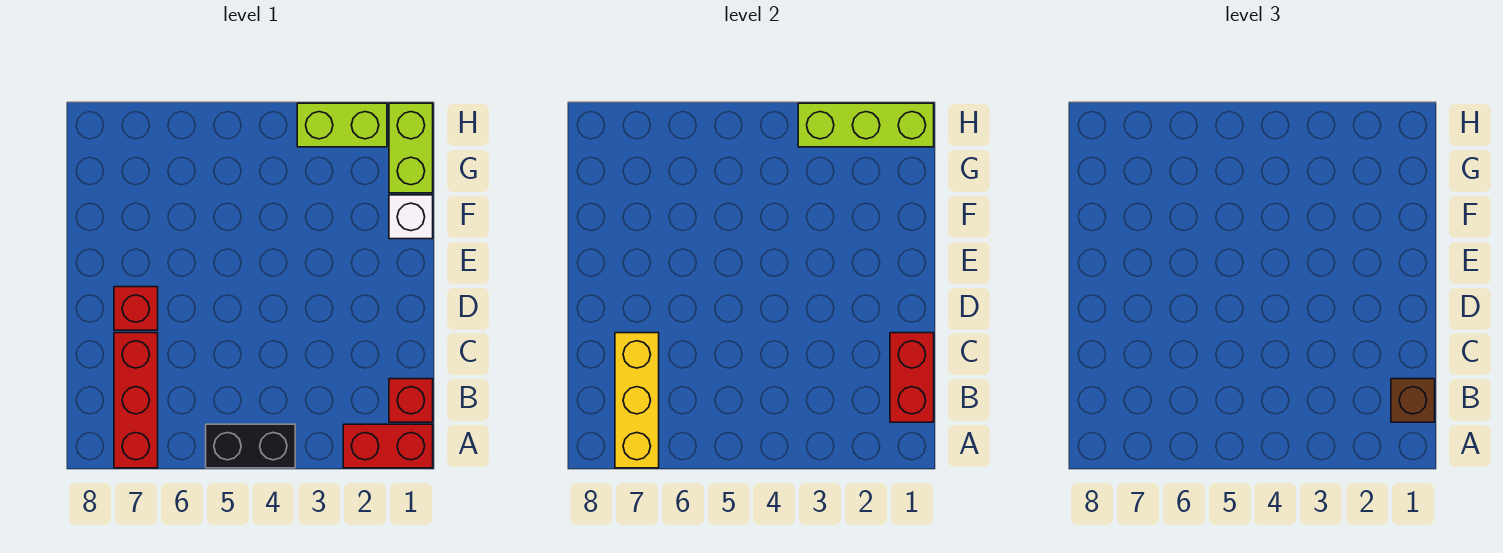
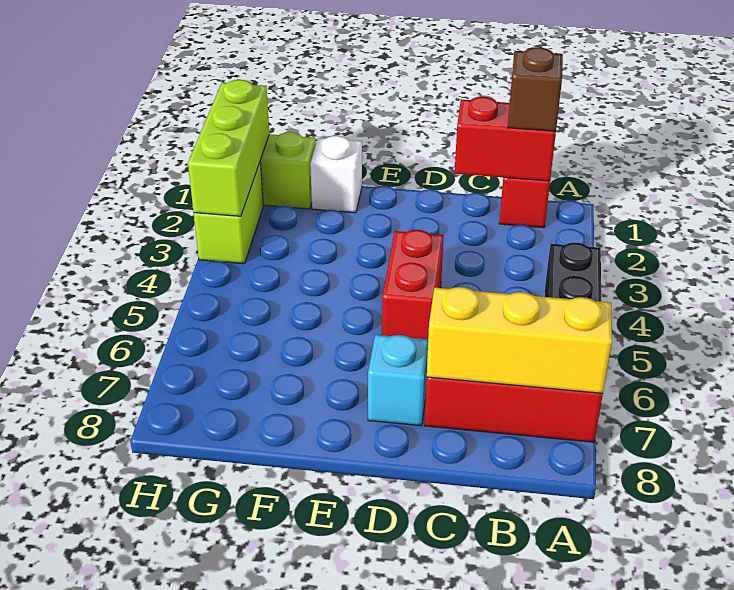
red brick A1:A2 level 1 -> red brick D4:D5 level 1
red brick D7 level 1 -> cyan brick D7 level 1

